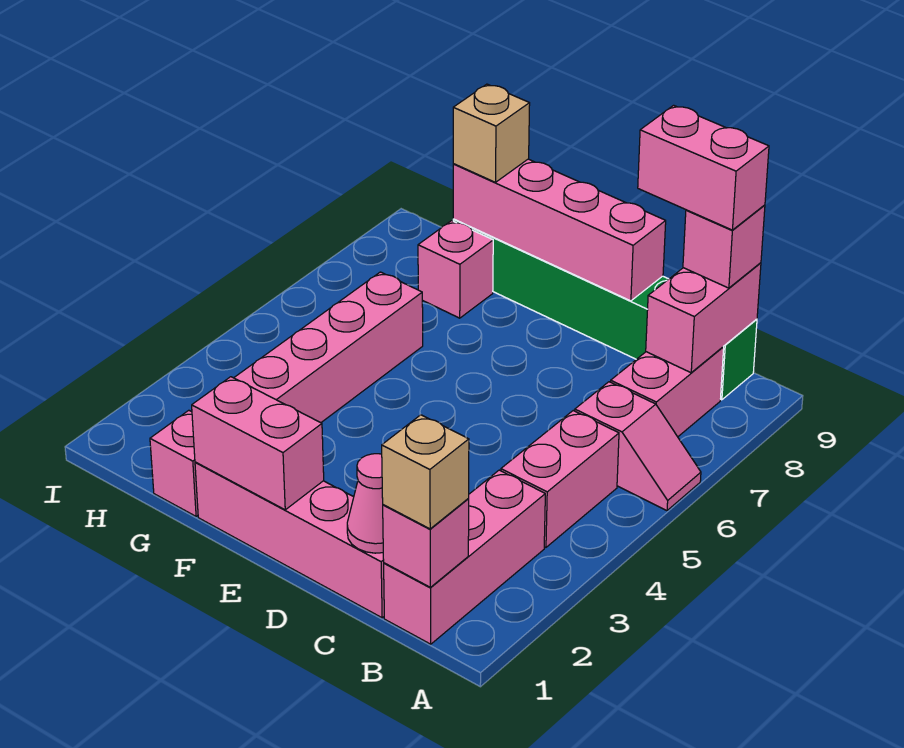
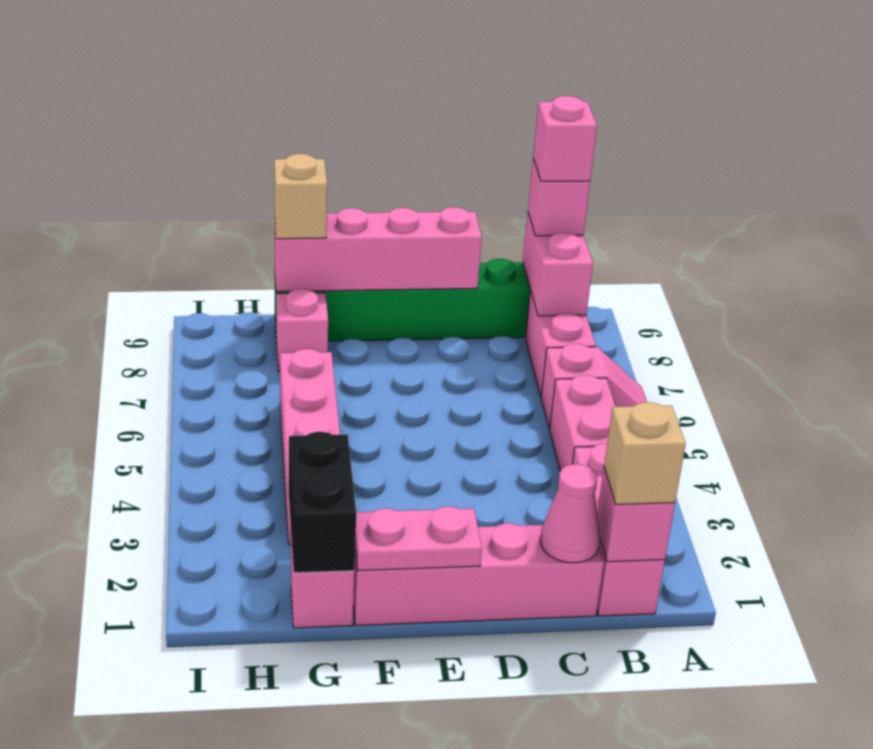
pink brick B9:C9 level 4 -> pink brick B9 level 4
pink brick E1:F1 level 2 -> pink plate E1:F1 level 2
none -> black brick G1:G2 level 2

